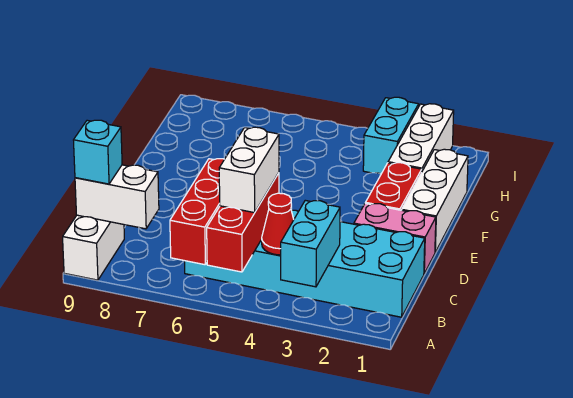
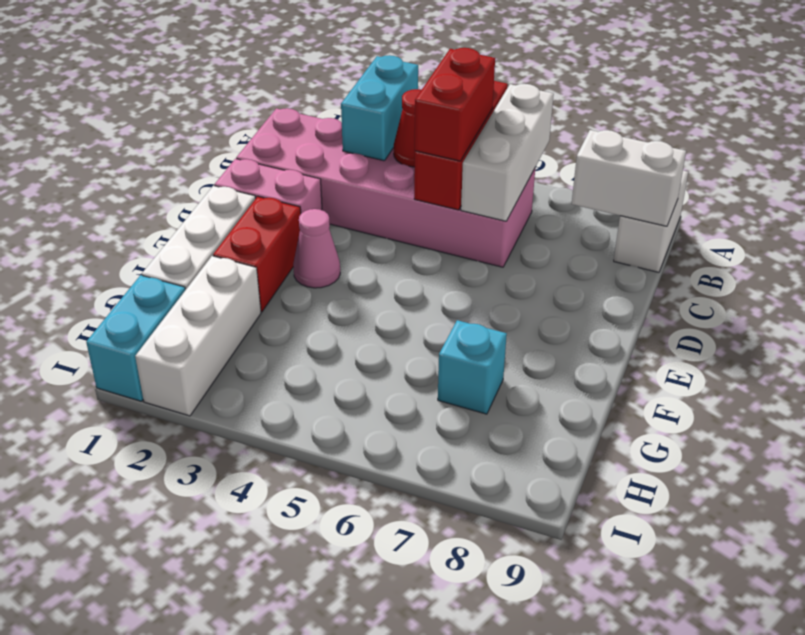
red brick A6:C6 level 2 -> white brick A6:C6 level 2
cyan brick B1:C6 level 1 -> pink brick B1:C6 level 1
white brick B5:C5 level 3 -> red brick B5:C5 level 3
cyan brick B9 level 3 -> cyan brick G7 level 1
none -> pink cone E3 level 1
cyan brick H3:I3 level 1 -> cyan brick H1:I1 level 1

